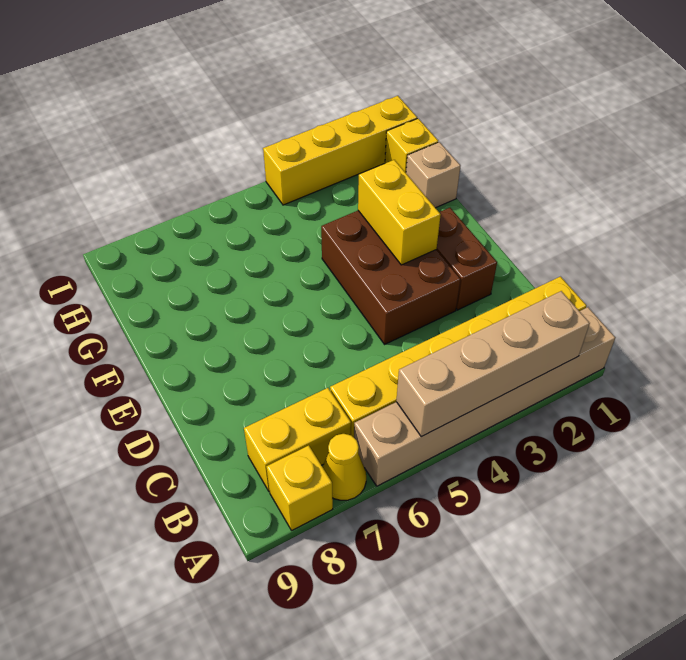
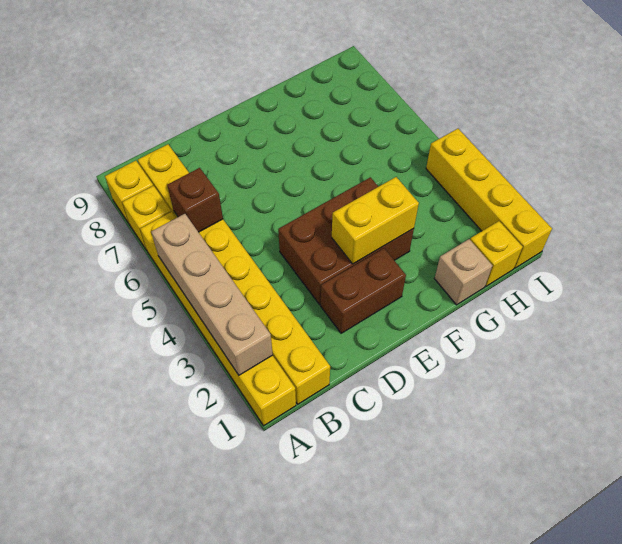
tan brick A1:A6 level 1 -> yellow brick A1:A6 level 1
yellow cone A7 level 1 -> yellow brick A7 level 1
none -> brown brick B6 level 2

